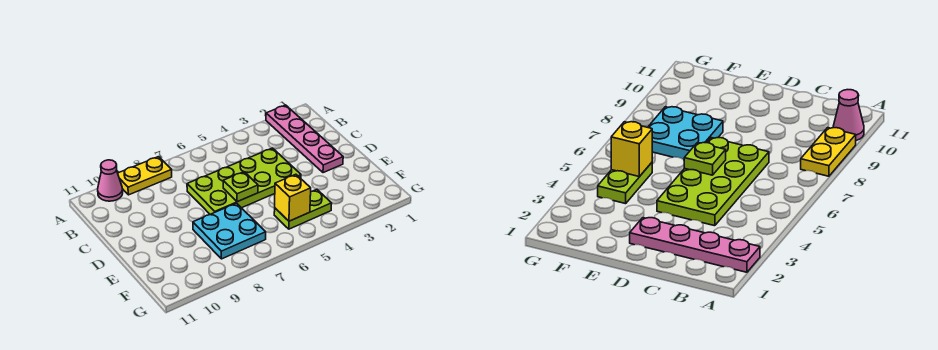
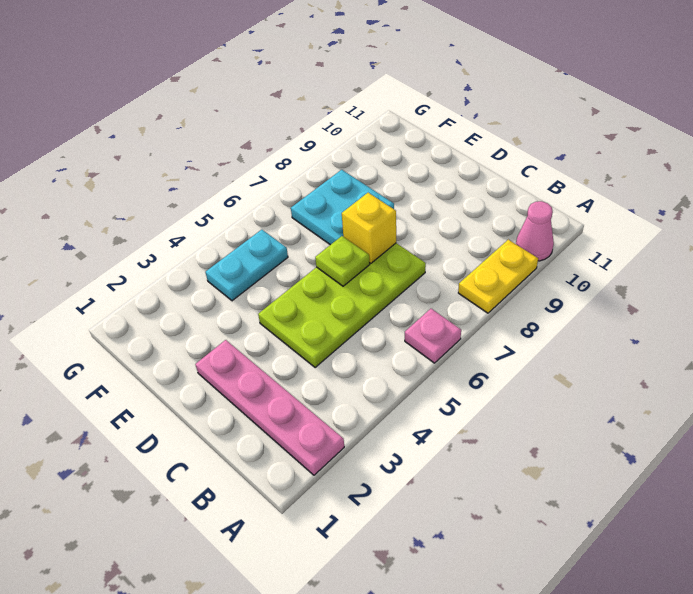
none -> pink plate A6 level 1
lime plate F4:F5 level 1 -> cyan plate F4:F5 level 1
yellow brick F5 level 2 -> yellow brick D7 level 2

